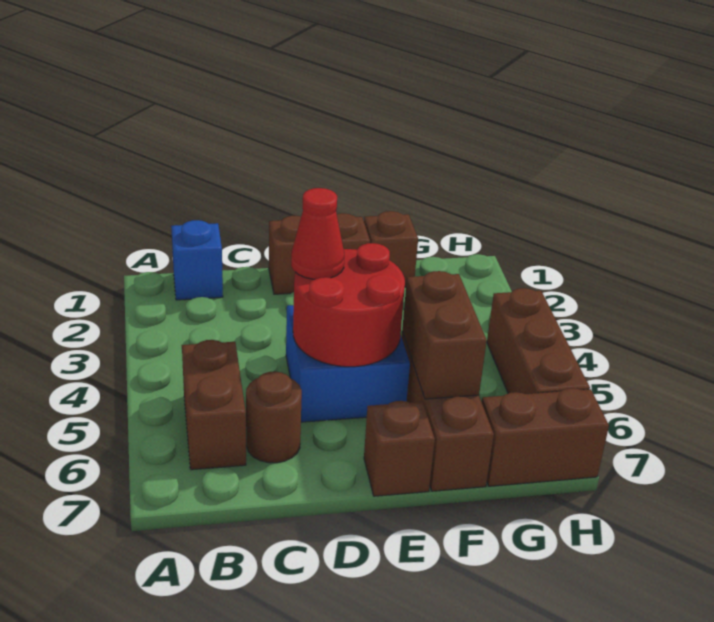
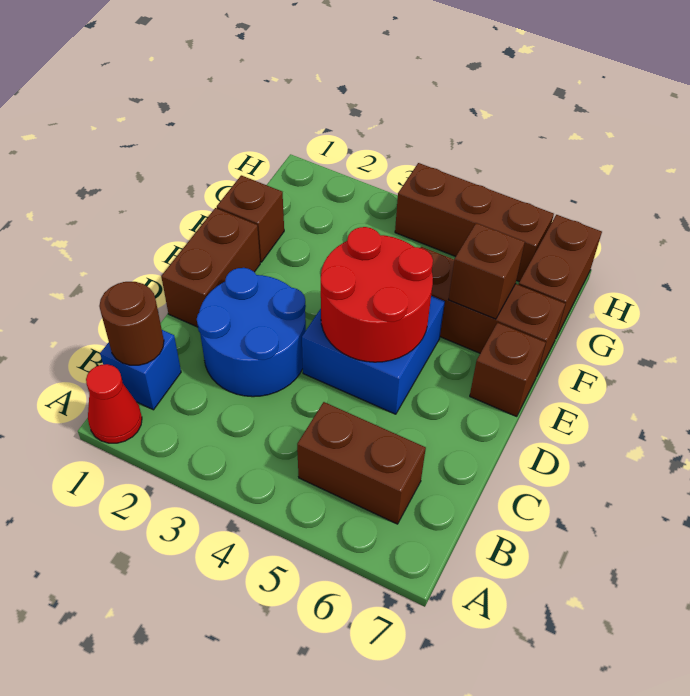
none -> blue round brick C2:D3 level 1
brown round brick C6 level 1 -> brown round brick B1 level 2
red cone D4 level 3 -> red cone A1 level 1
brown brick F5:F6 level 2 -> brown brick F6 level 2

